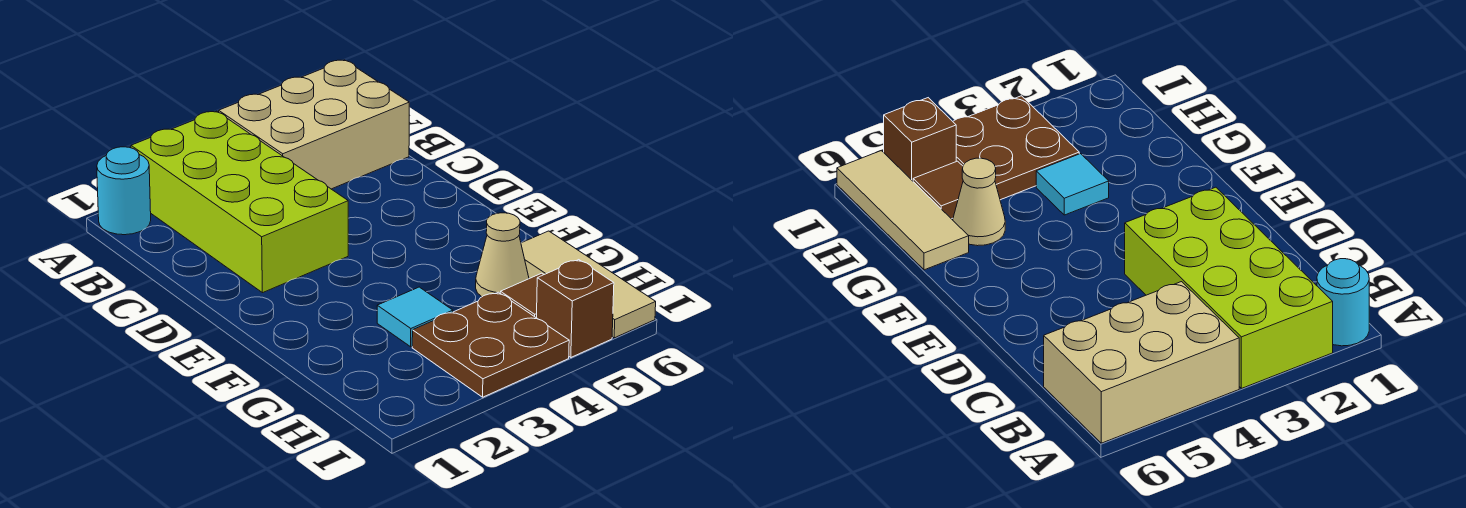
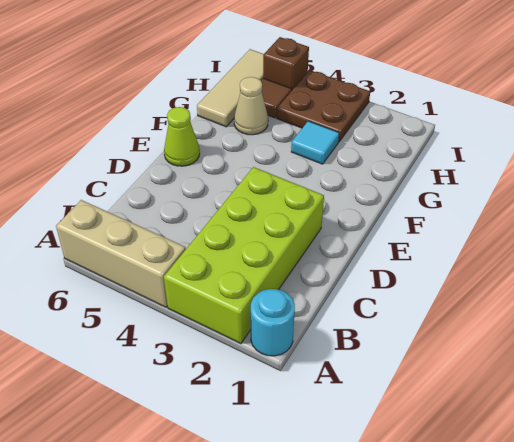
tan brick A4:B6 level 1 -> tan brick A4:A6 level 1
none -> lime cone E6 level 1

